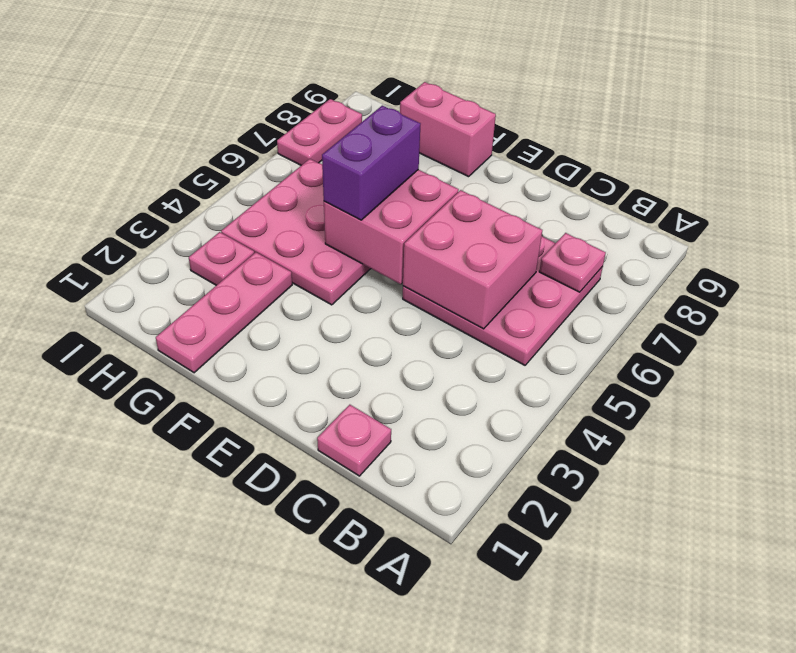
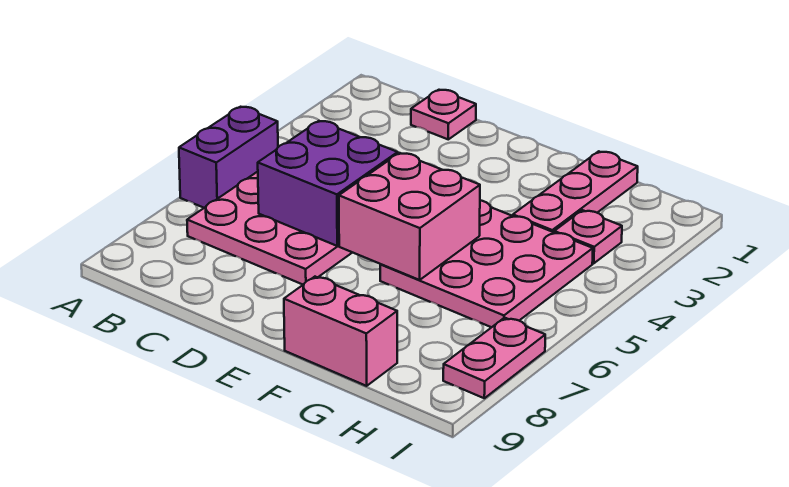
pink plate B7 level 2 -> none
pink brick C5:D6 level 2 -> purple brick C5:D6 level 2
purple brick F5:F6 level 3 -> purple brick A5:A6 level 1

